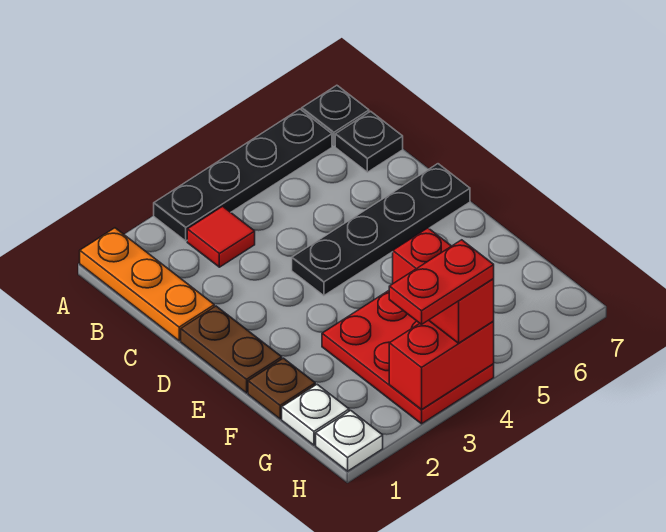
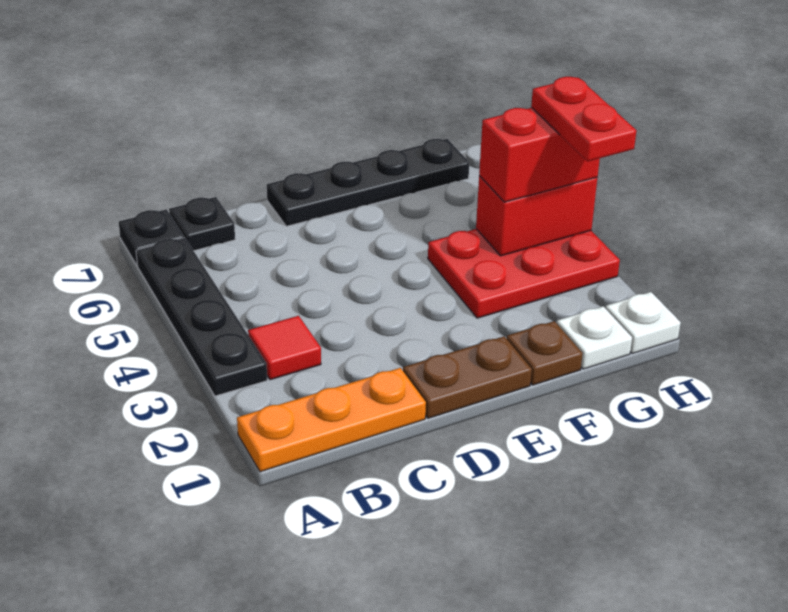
black plate D4:D7 level 1 -> black plate D7:G7 level 1
red brick H3:H4 level 2 -> red brick G4:H4 level 2

